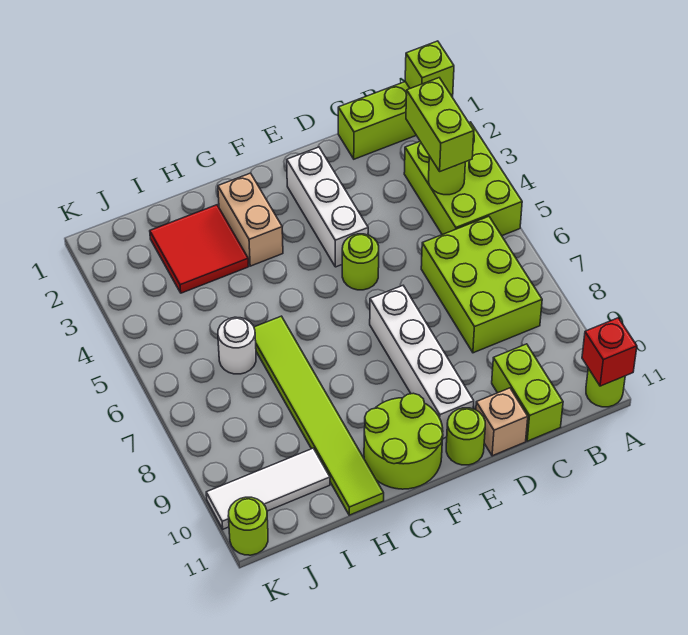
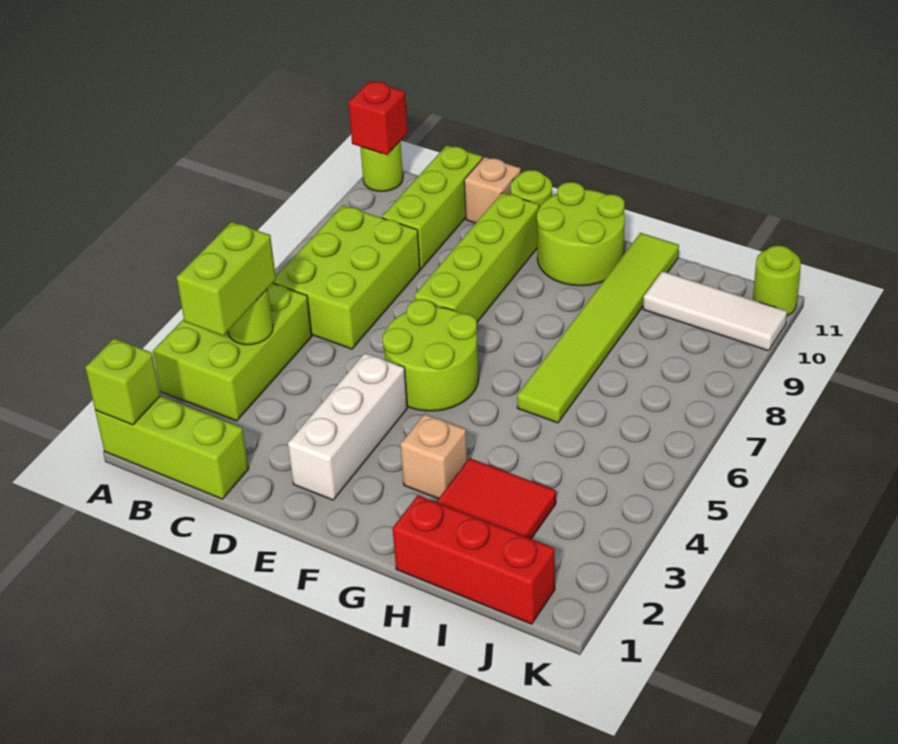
lime brick C10:C11 level 1 -> lime brick C9:C11 level 1
lime round brick E5 level 1 -> lime round brick E5:F6 level 1
white brick E7:E10 level 1 -> lime brick E7:E10 level 1
tan brick G2:G3 level 1 -> tan brick G3 level 1
none -> red brick H1:J1 level 1
white round brick I6 level 1 -> none

